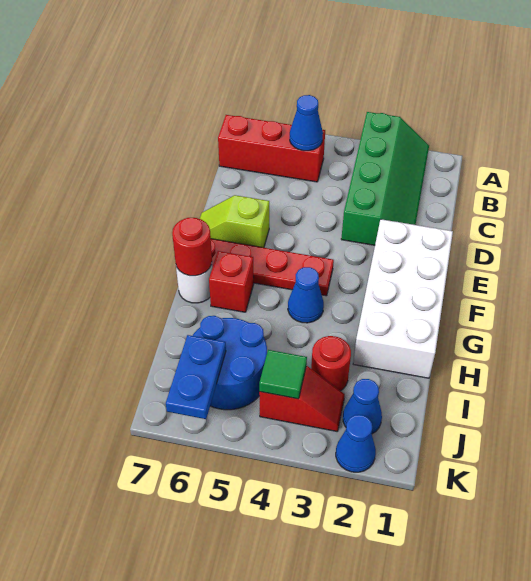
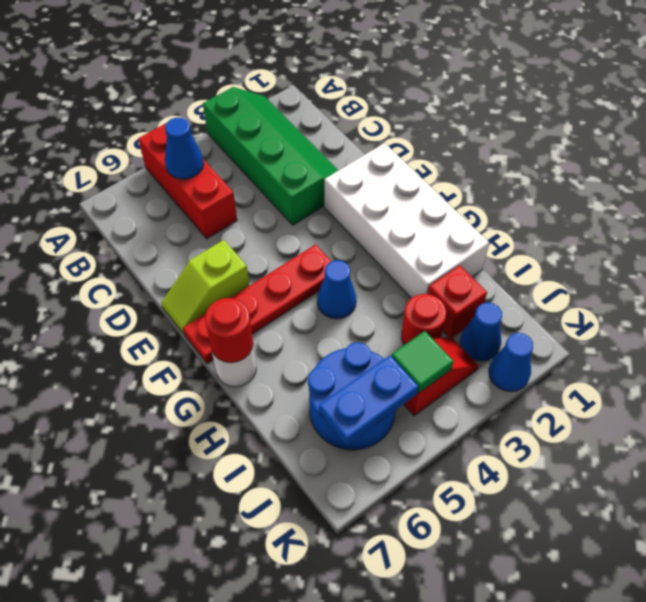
red brick B5:B7 level 1 -> red brick A5:C5 level 1
red brick G6 level 1 -> red brick I2 level 1
blue plate J6:K6 level 2 -> blue plate J5:J6 level 2

